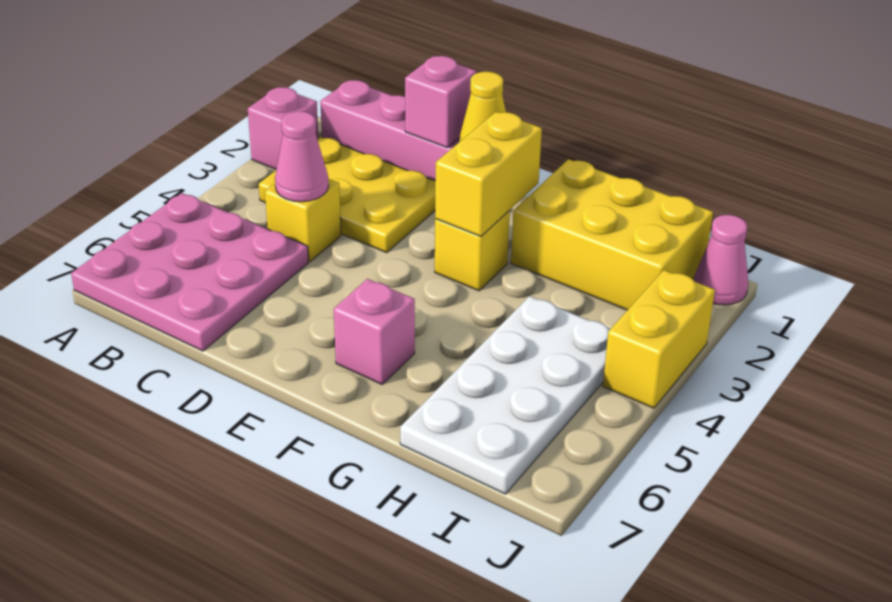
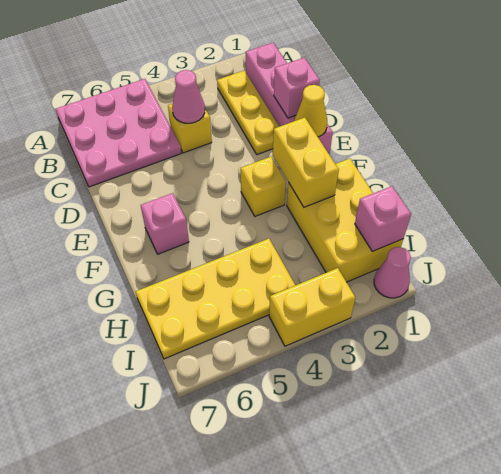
pink brick A2 level 1 -> pink brick I1 level 2
yellow plate B2:D3 level 1 -> yellow plate B2:D2 level 1
yellow brick F2:F3 level 2 -> yellow brick F2:G2 level 2
white plate H4:I7 level 1 -> yellow plate H4:I7 level 1

